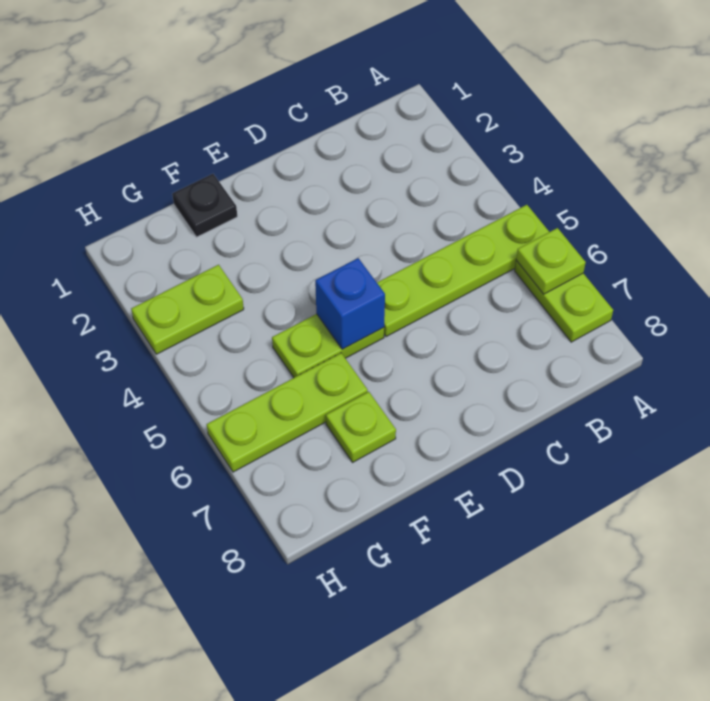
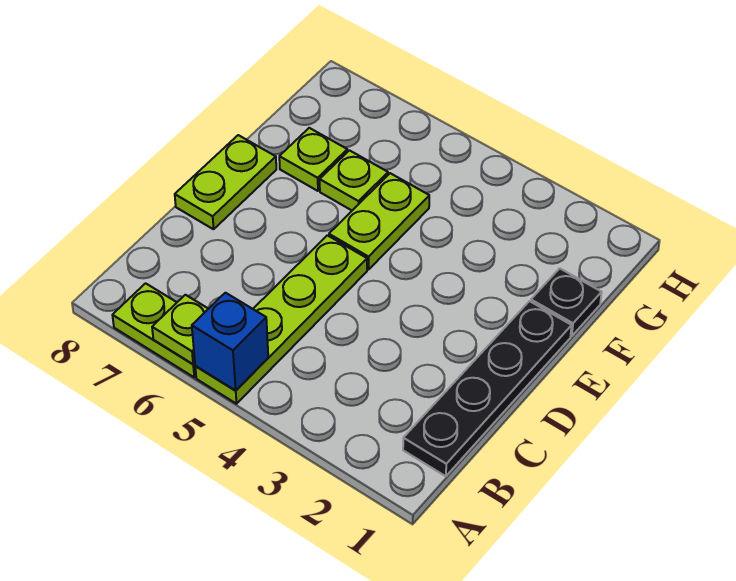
none -> black plate B1:E1 level 1
blue brick E5 level 2 -> blue brick A5 level 2
lime plate F6:H6 level 1 -> lime plate F6 level 1
lime plate G3:H3 level 1 -> lime plate D8:E8 level 1

